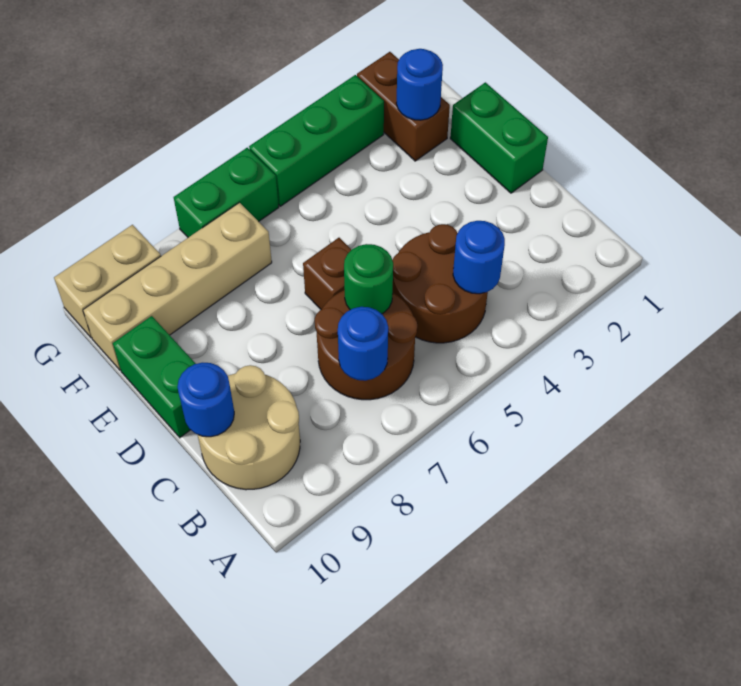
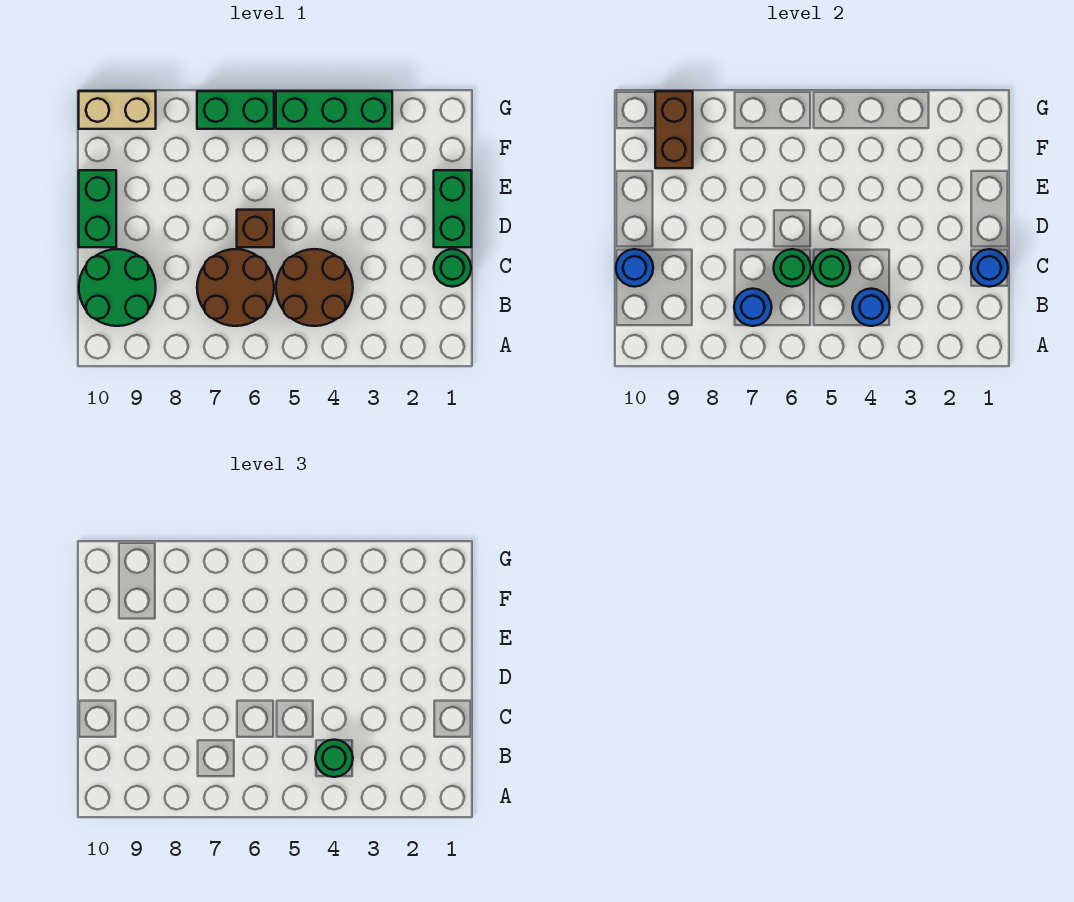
none -> green round brick B4 level 3
tan round brick B9:C10 level 1 -> green round brick B9:C10 level 1
none -> green round brick C1 level 1
none -> green round brick C5 level 2
brown brick F2:G2 level 1 -> brown brick F9:G9 level 2
blue round brick F2 level 2 -> blue round brick C1 level 2
tan brick F7:F10 level 1 -> none

